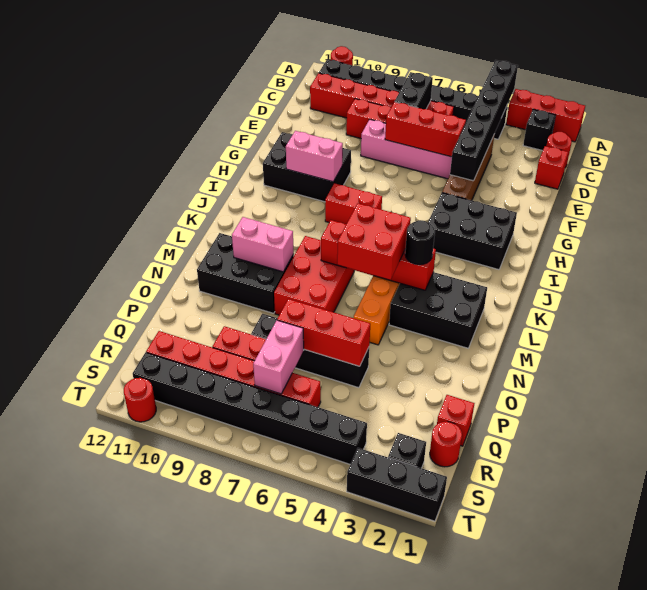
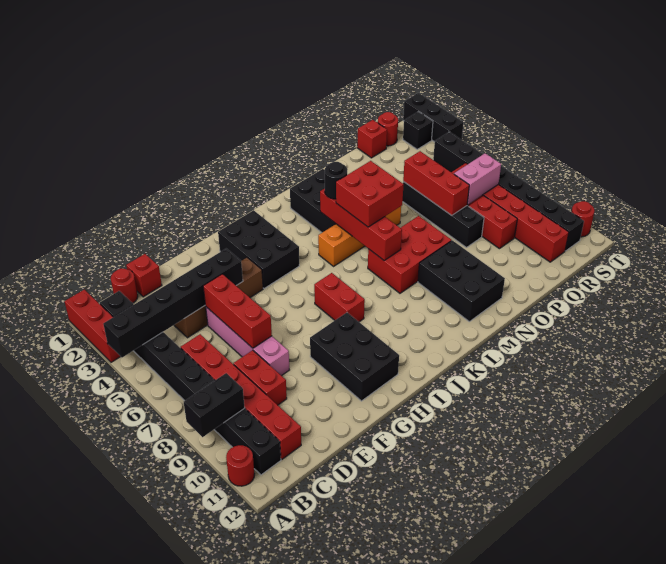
black brick C7:D7 level 2 -> black brick A9:B9 level 2
pink brick H9:H10 level 2 -> none
pink brick M9:M10 level 2 -> none

